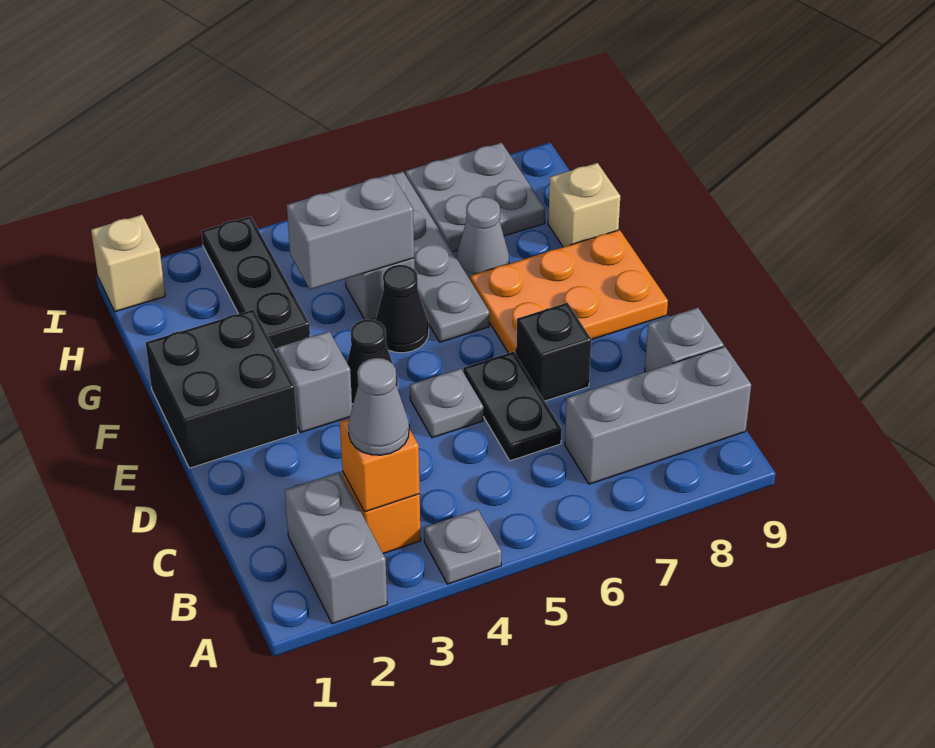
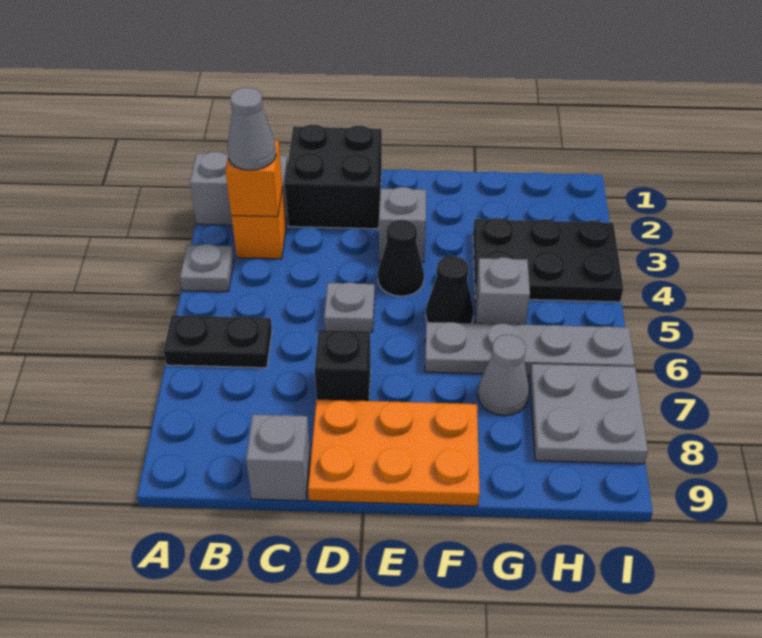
grey brick B7:B9 level 1 -> none
black plate C6:D6 level 1 -> black plate A6:B6 level 1
black brick E1:F2 level 1 -> black brick C1:D2 level 1
orange plate E7:F9 level 1 -> orange plate D8:F9 level 1
black plate G3:I3 level 1 -> black plate G3:I4 level 1
grey brick G4:G5 level 2 -> none
tan brick G9 level 1 -> none
tan brick I1 level 1 -> none

